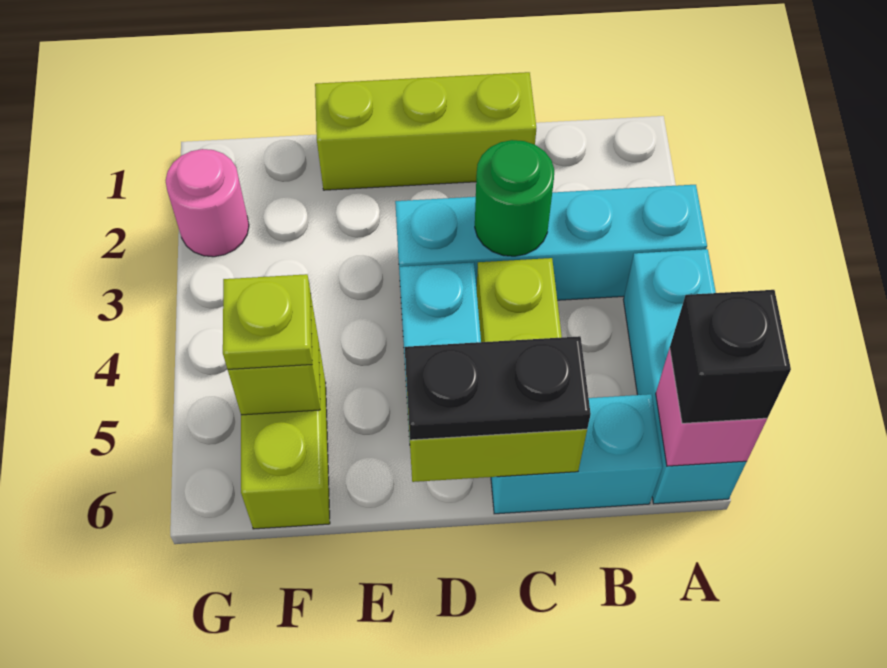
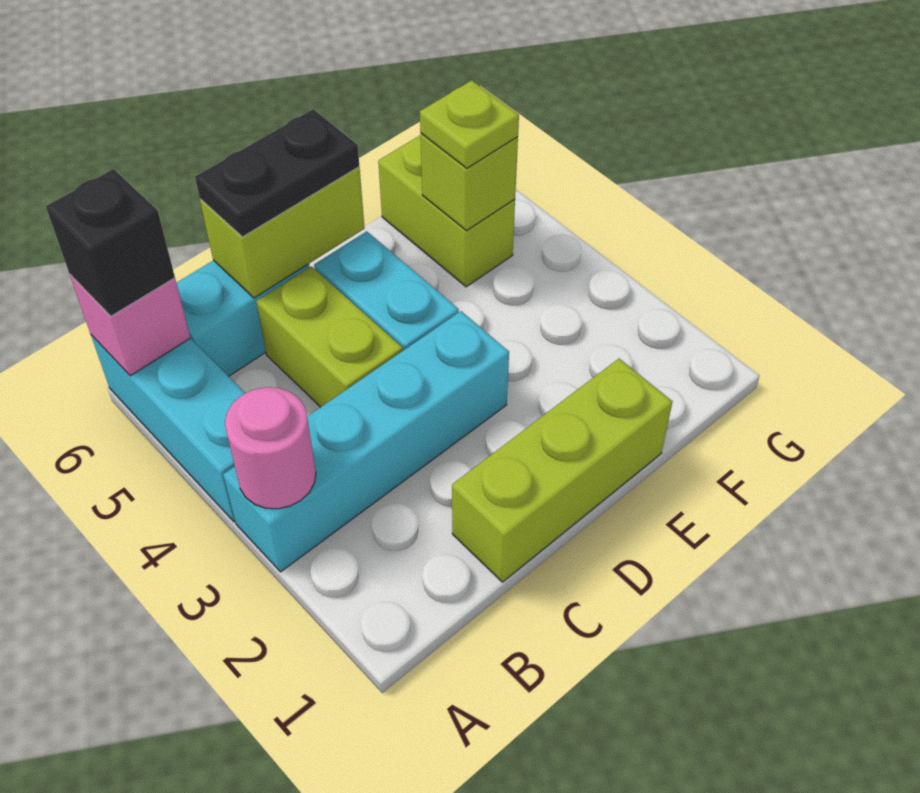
green round brick C3 level 2 -> none
pink round brick G2 level 1 -> pink round brick A3 level 2

